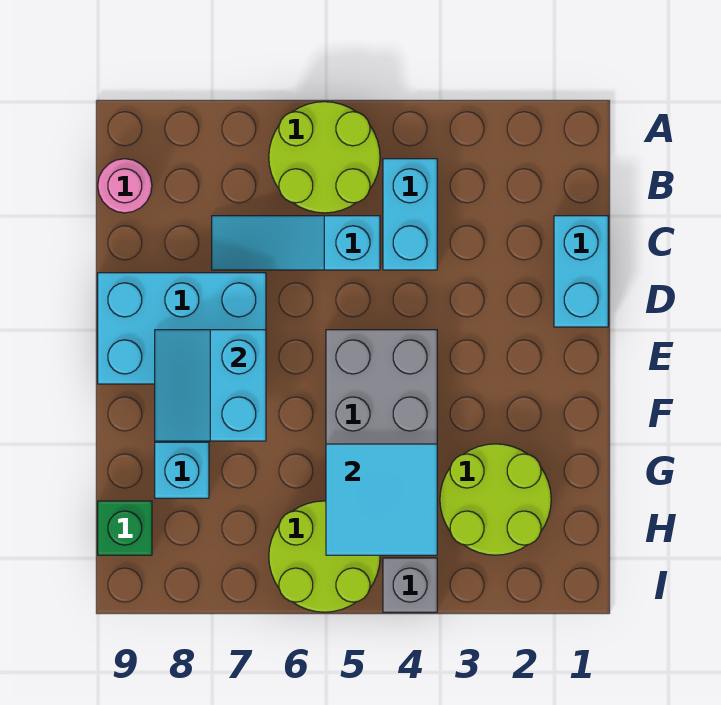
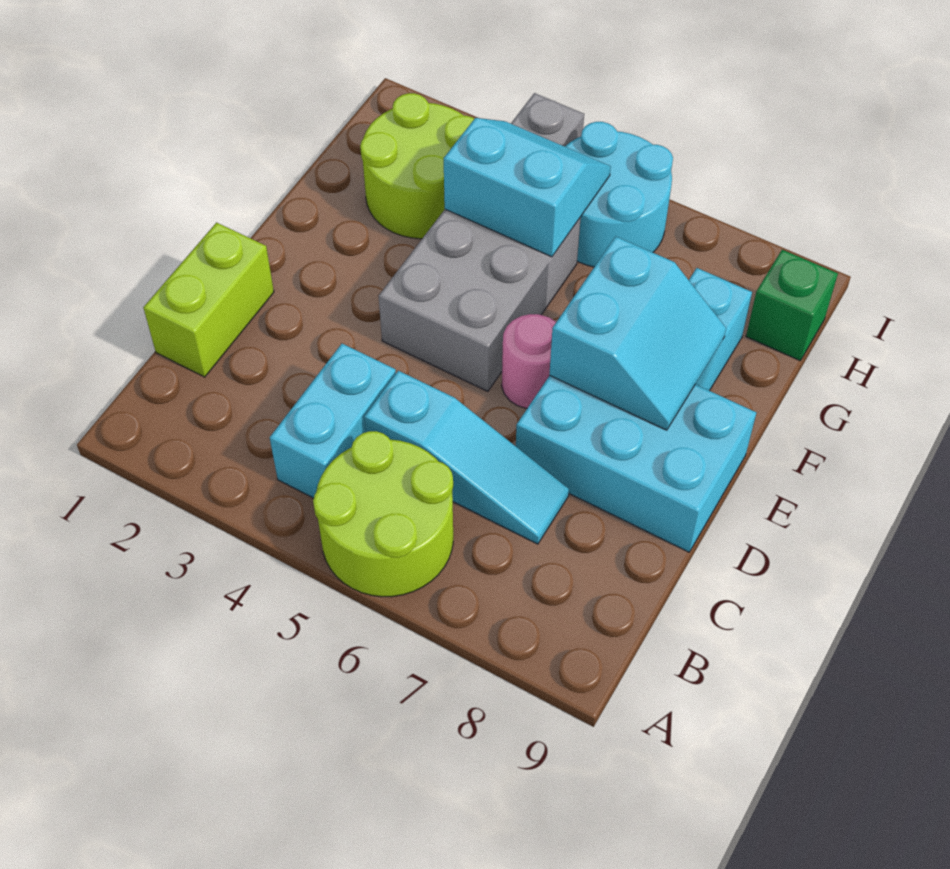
pink round brick B9 level 1 -> pink round brick E6 level 1
cyan brick C1:D1 level 1 -> lime brick C1:D1 level 1
cyan tile G4:H5 level 2 -> cyan slope G4:H5 level 2 top G
lime round brick H5:I6 level 1 -> cyan round brick H5:I6 level 1

